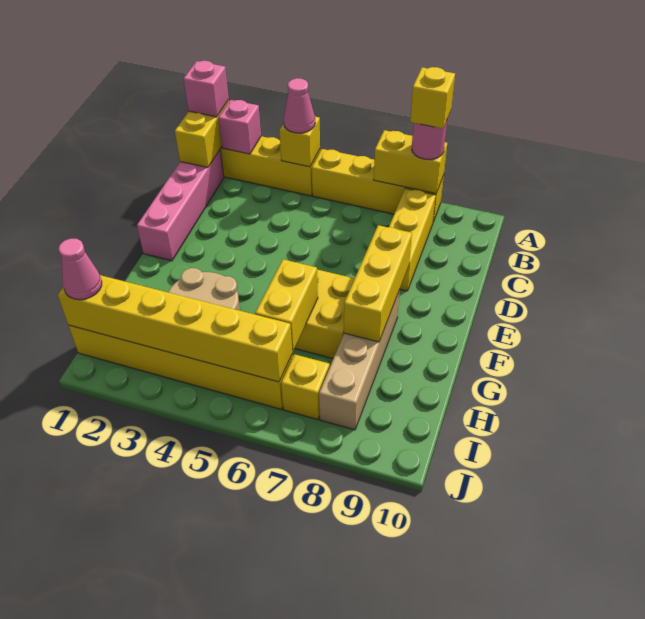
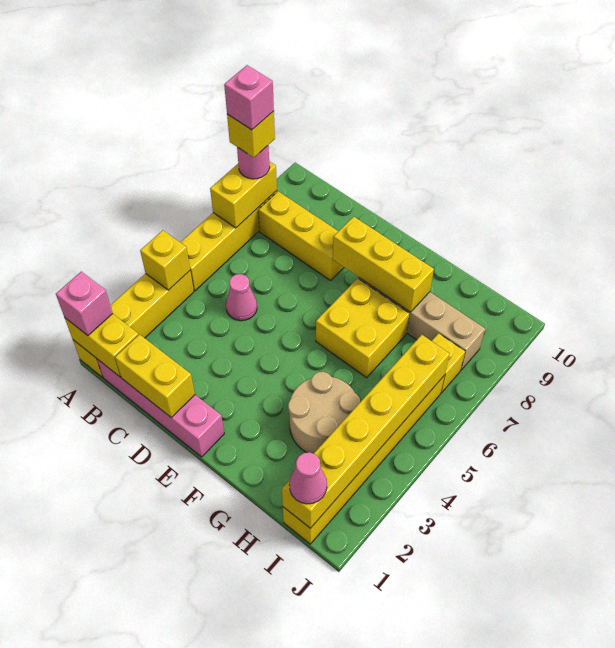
pink brick A2 level 2 -> pink brick A8 level 5
pink cone A4 level 3 -> pink cone C5 level 1
yellow brick G6:H6 level 2 -> yellow brick C1:D1 level 2

